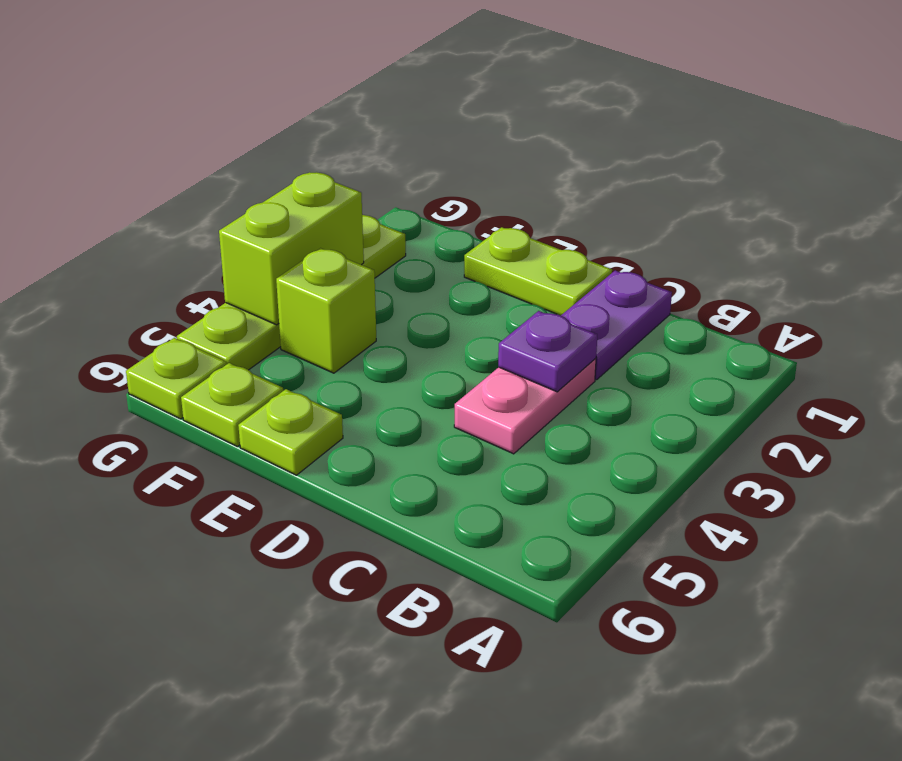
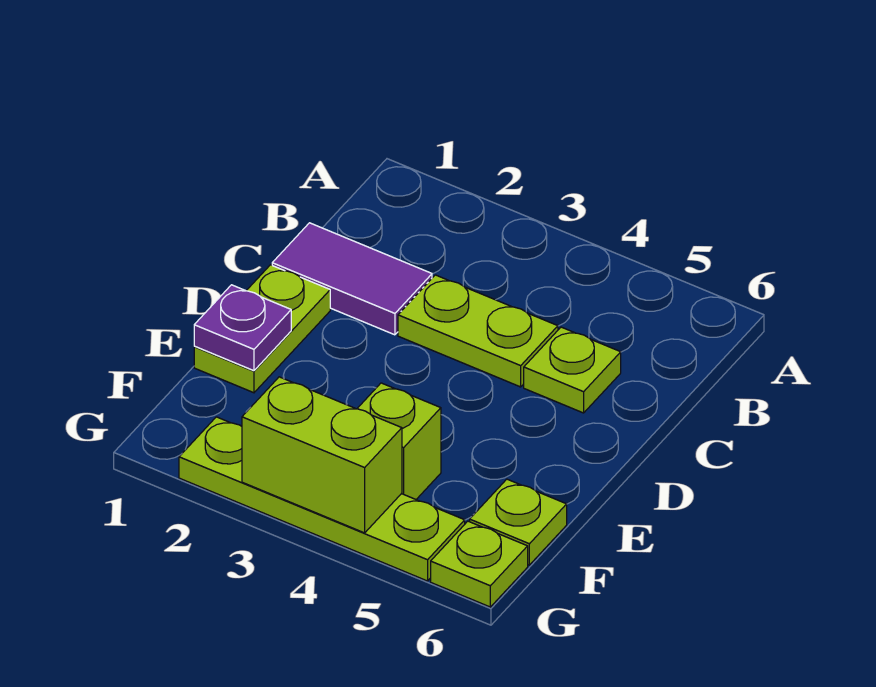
purple plate C1:C2 level 1 -> purple tile C1:C2 level 1
pink plate C3:C4 level 1 -> lime plate C3:C4 level 1
purple plate C3 level 2 -> purple plate E1 level 2
lime plate E6 level 1 -> lime plate C5 level 1

